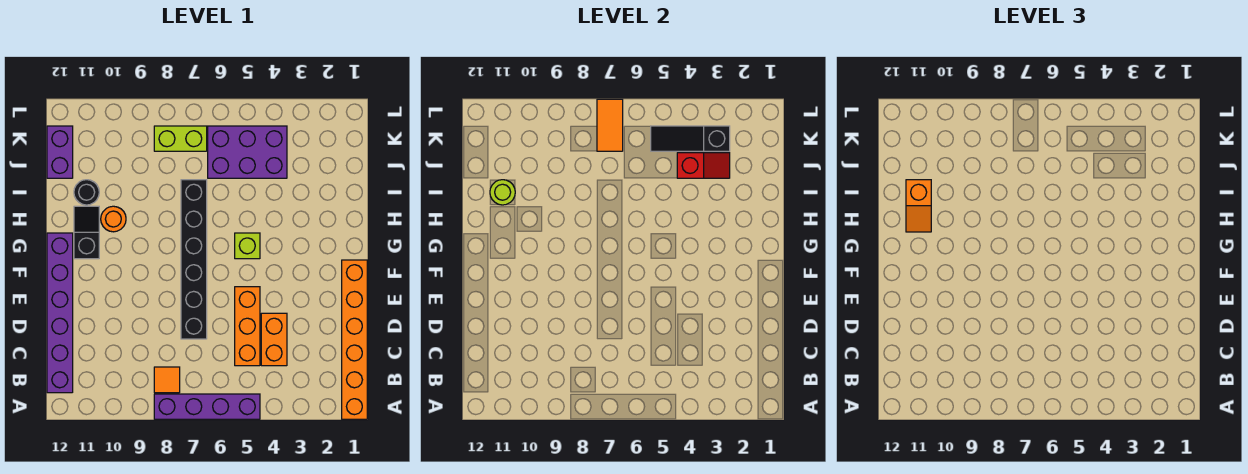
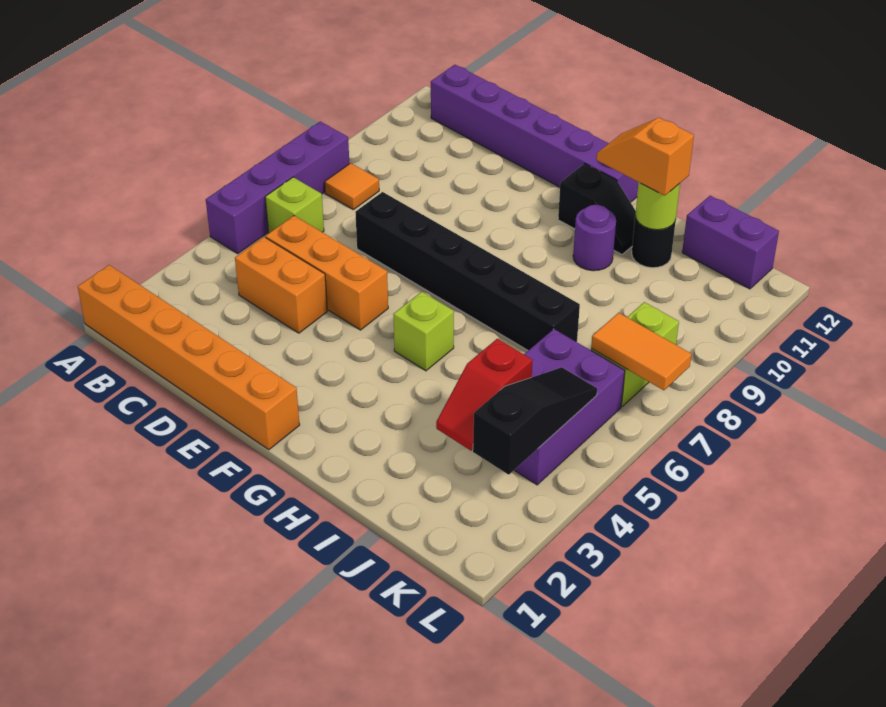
none -> lime brick B6 level 1
orange round brick H10 level 1 -> purple round brick H10 level 1

